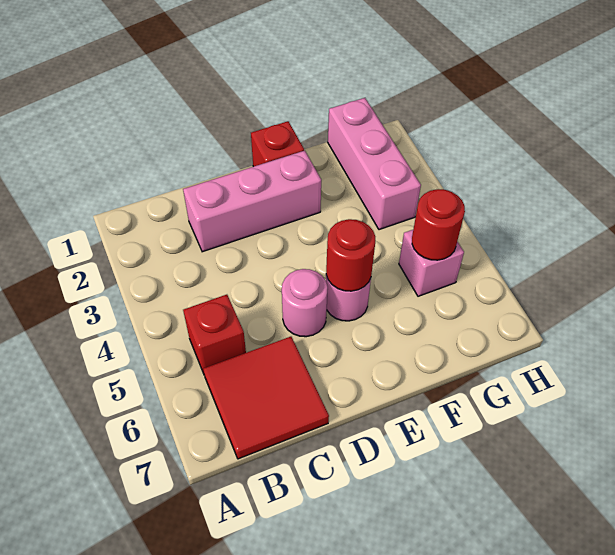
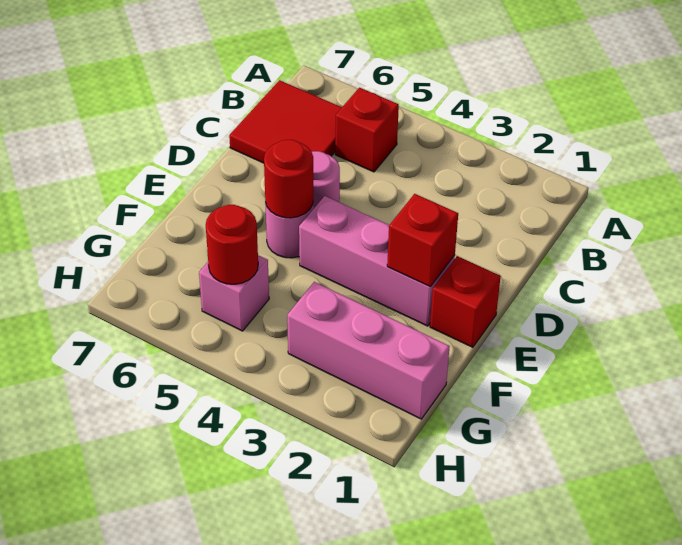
pink brick C2:E2 level 1 -> pink brick E2:E4 level 1
none -> red brick E2 level 2

